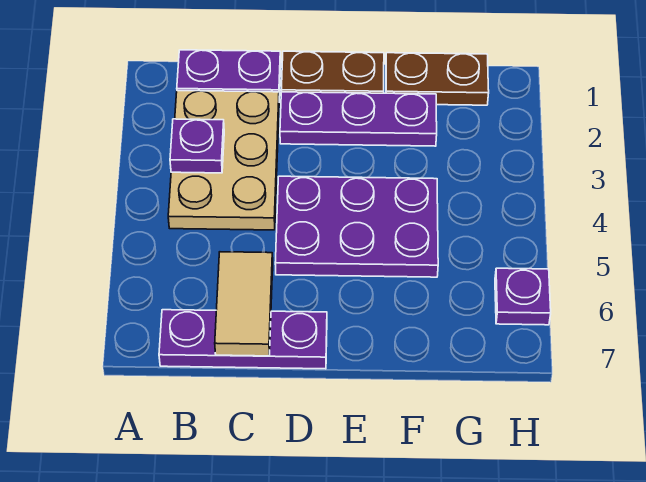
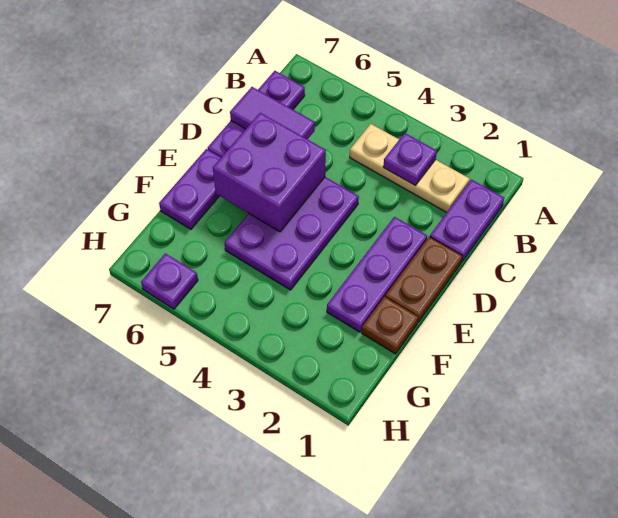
tan plate B2:C4 level 1 -> tan plate B2:B4 level 1
tan tile C6:C7 level 2 -> purple tile C6:C7 level 2
none -> purple brick D5:E6 level 2
none -> purple plate E7:F7 level 1
brown plate F1:G1 level 1 -> brown plate F1 level 1

